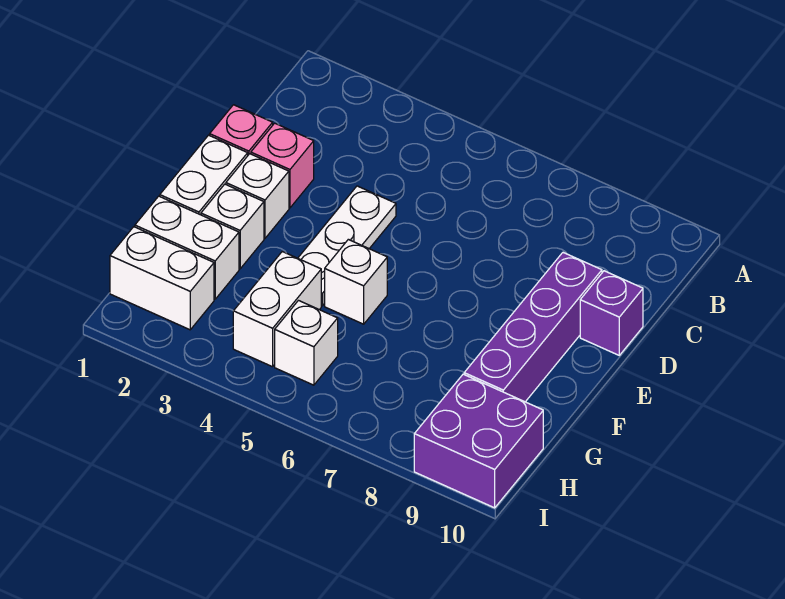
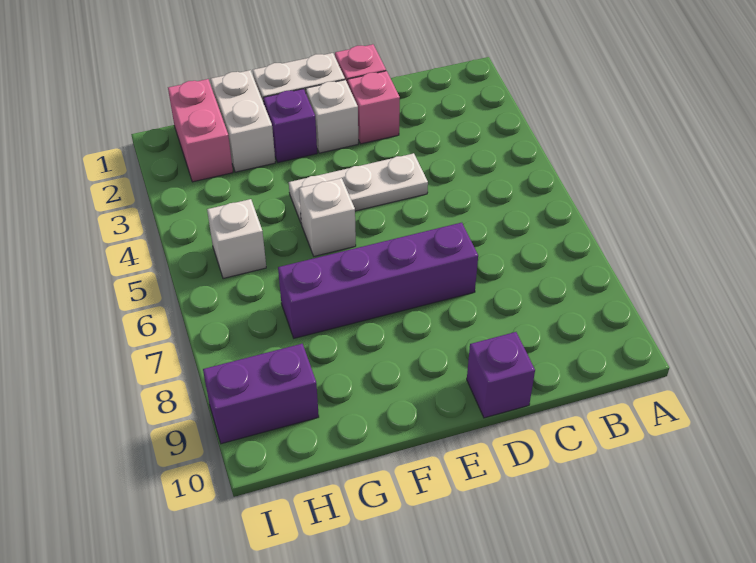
purple brick D9:G9 level 1 -> purple brick D7:G7 level 1
white brick F2 level 1 -> purple brick F2 level 1
white brick G4:H4 level 1 -> none
white brick H1:H2 level 1 -> pink brick H1:H2 level 1
purple brick H9:I10 level 1 -> purple brick H9:I9 level 1

